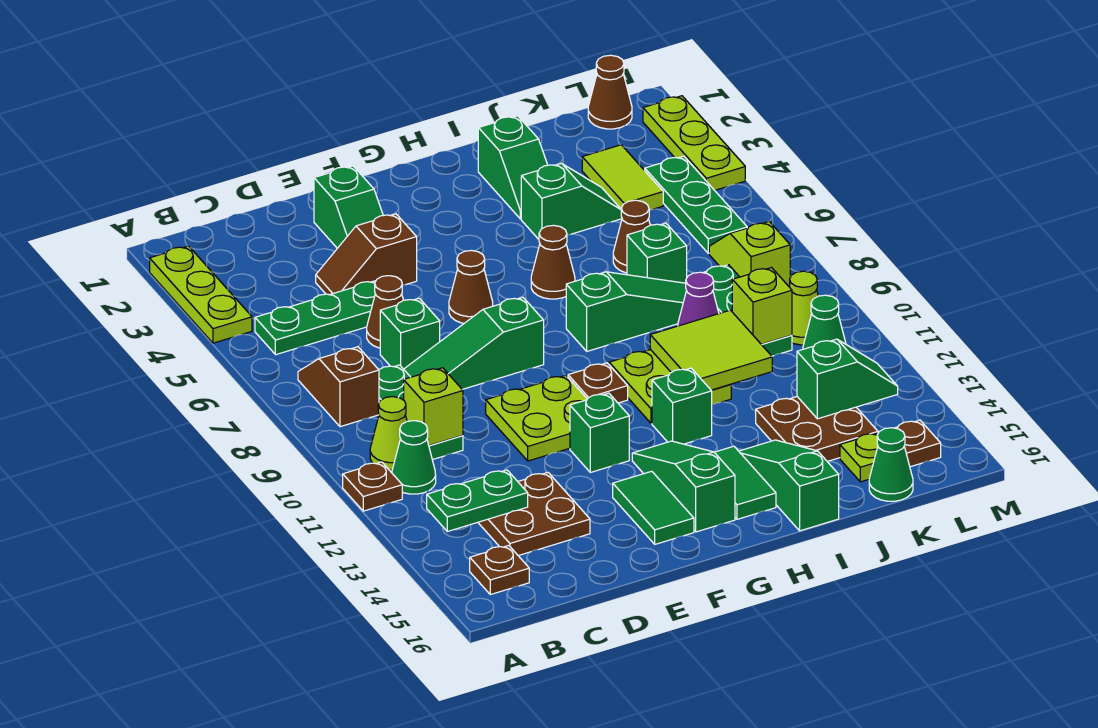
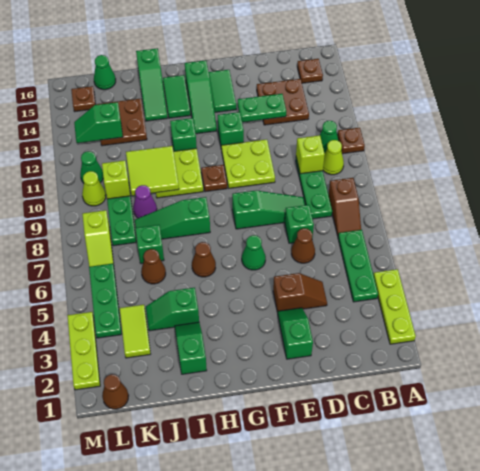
green plate B5:D5 level 1 -> green plate B4:B6 level 1
green plate B13:C13 level 2 -> green plate D13:E13 level 2
brown cone F6 level 1 -> green cone F6 level 1
lime plate K15 level 1 -> none

